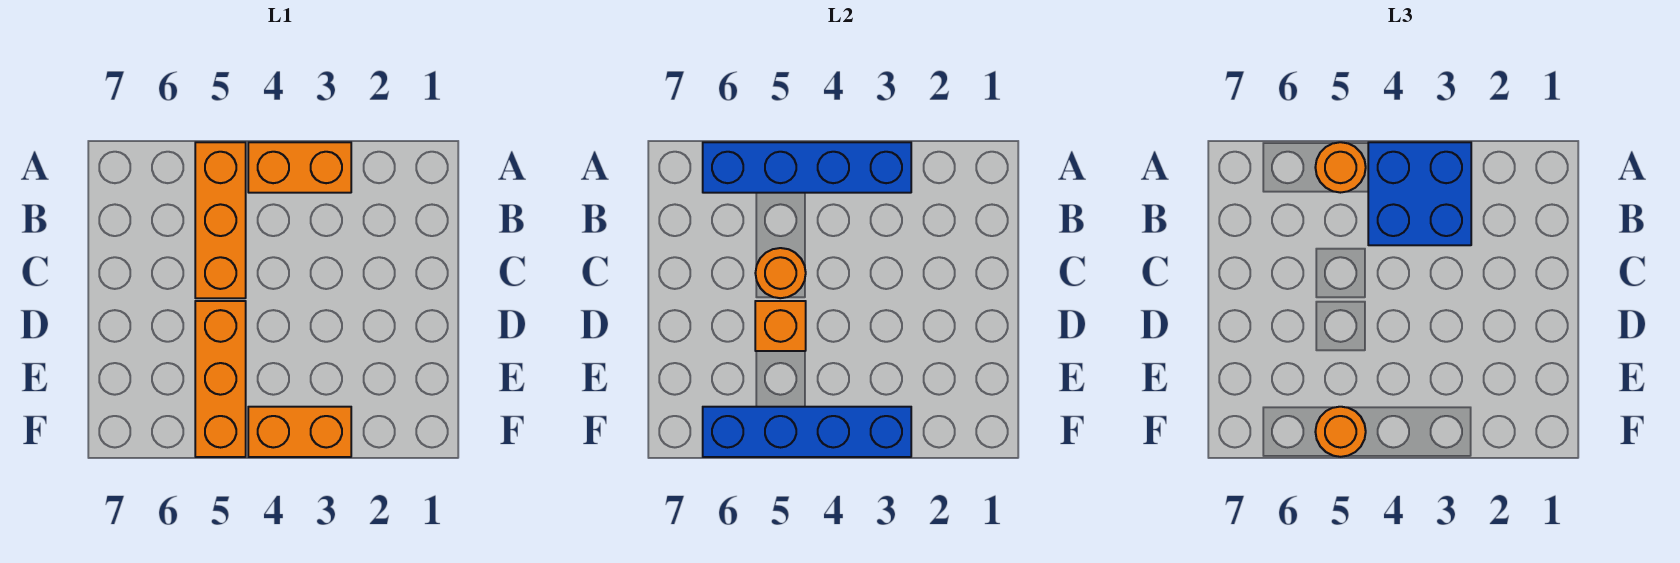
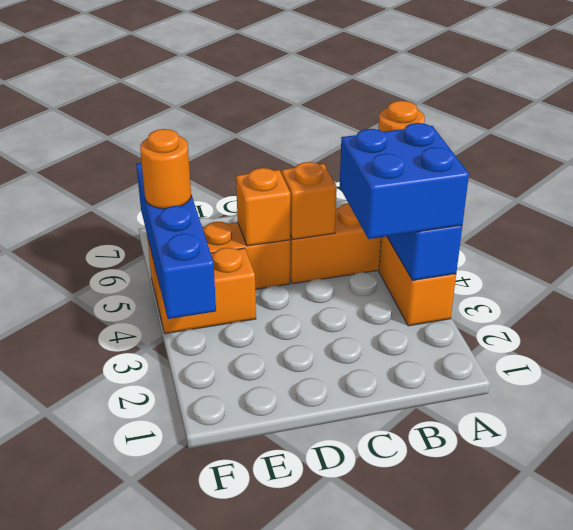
orange round brick C5 level 2 -> orange brick C5 level 2
orange brick F3:F4 level 1 -> orange brick E4:F4 level 1

